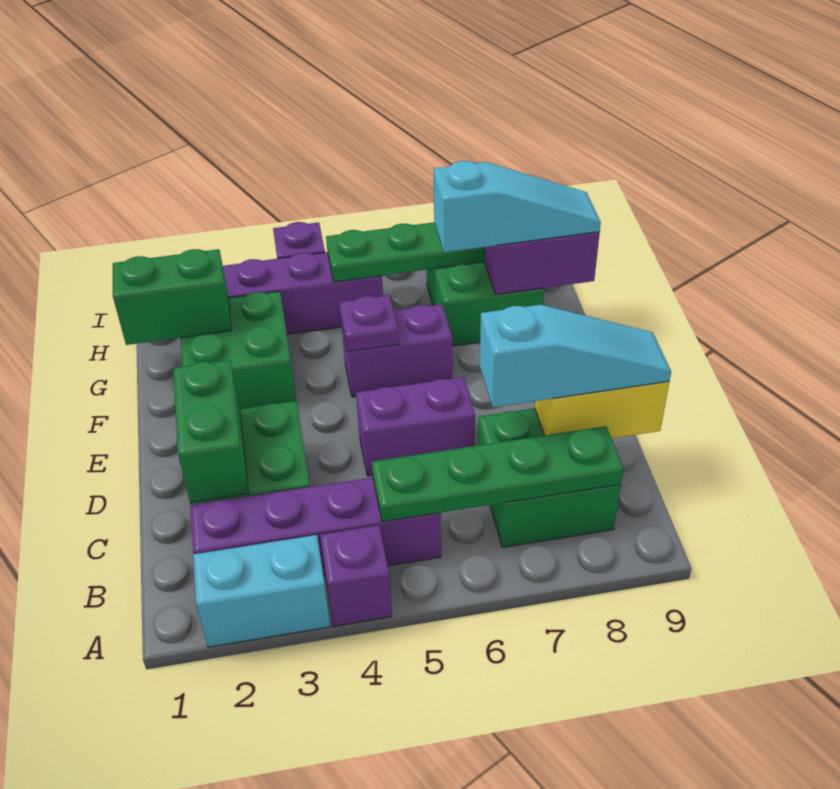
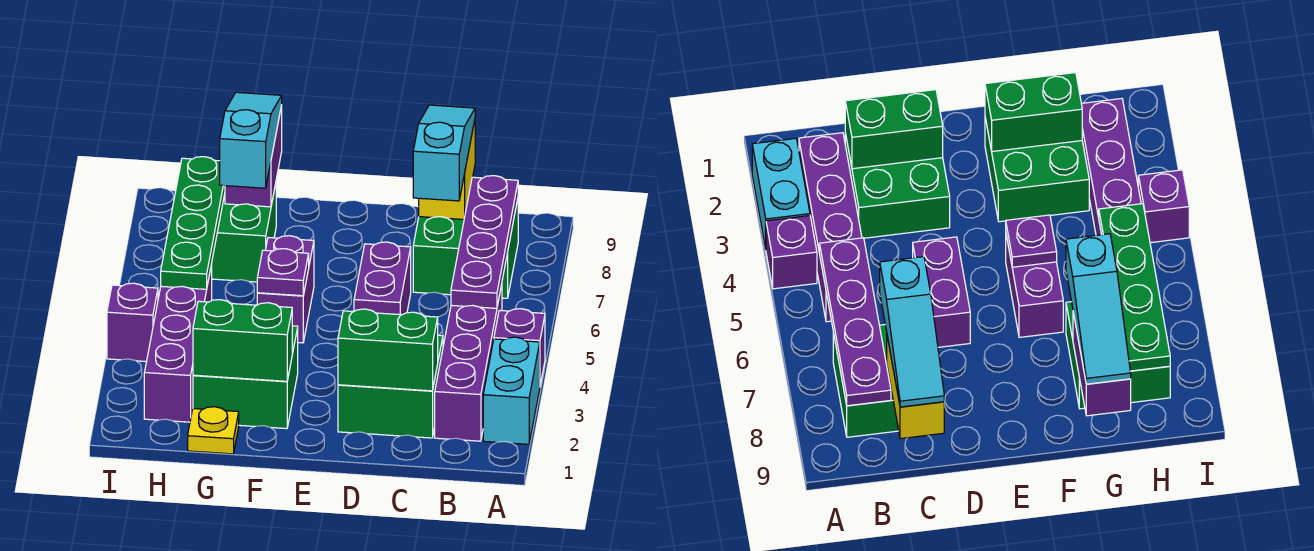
green plate B5:B8 level 2 -> purple plate B5:B8 level 2
none -> yellow plate G1 level 1
green brick G1:G2 level 2 -> green brick F2:G2 level 2

